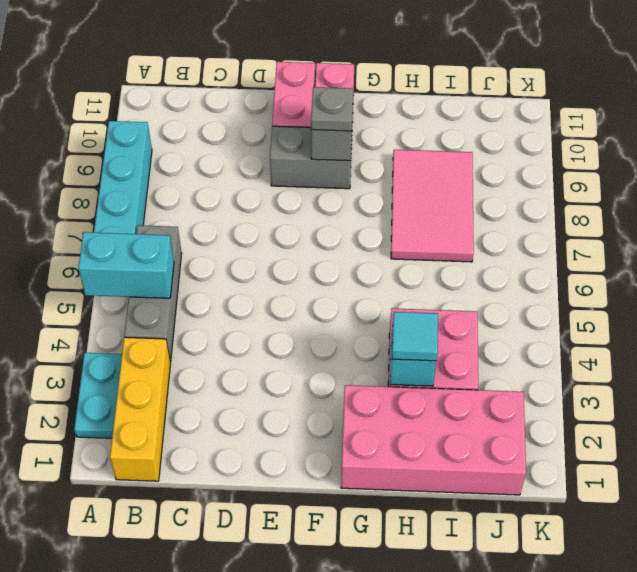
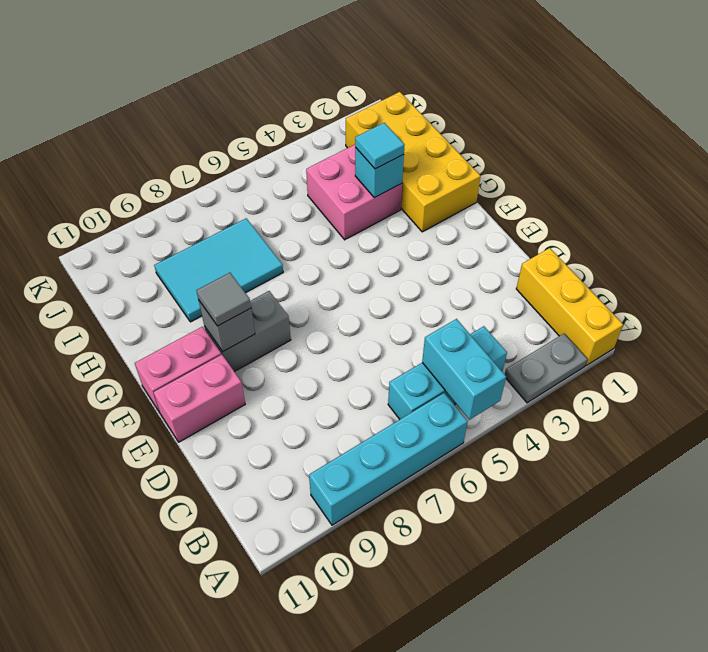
cyan plate A2:A3 level 1 -> grey plate A2:A3 level 1
yellow brick B1:B3 level 1 -> yellow brick A1:C1 level 1
grey brick B4:B6 level 1 -> cyan brick B4:B6 level 1
grey brick E9:F9 level 1 -> grey brick F8:F9 level 1
grey plate F9 level 3 -> grey tile F9 level 3
pink brick G1:J2 level 1 -> yellow brick G1:J2 level 1
pink tile H7:I9 level 1 -> cyan tile H7:I9 level 1

